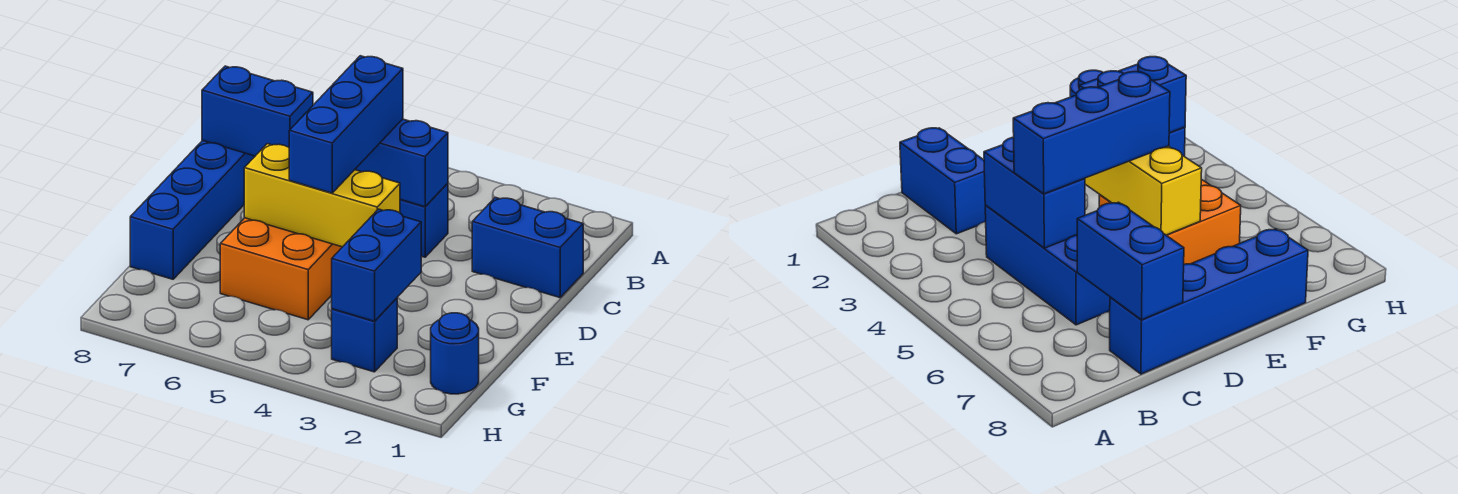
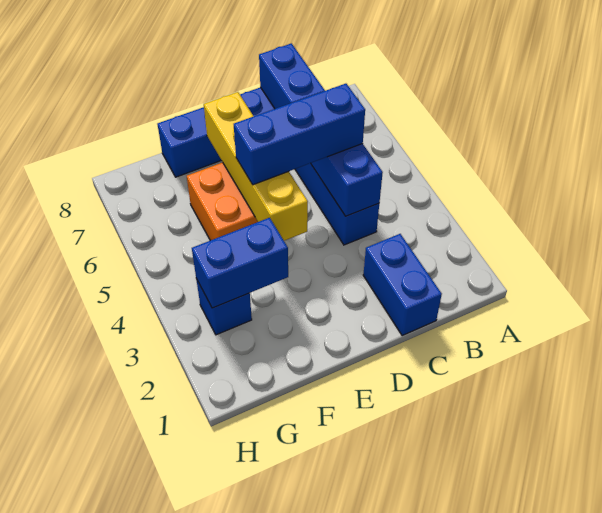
yellow brick E4:E6 level 2 -> yellow brick E4:E7 level 2
blue round brick G1 level 1 -> none

